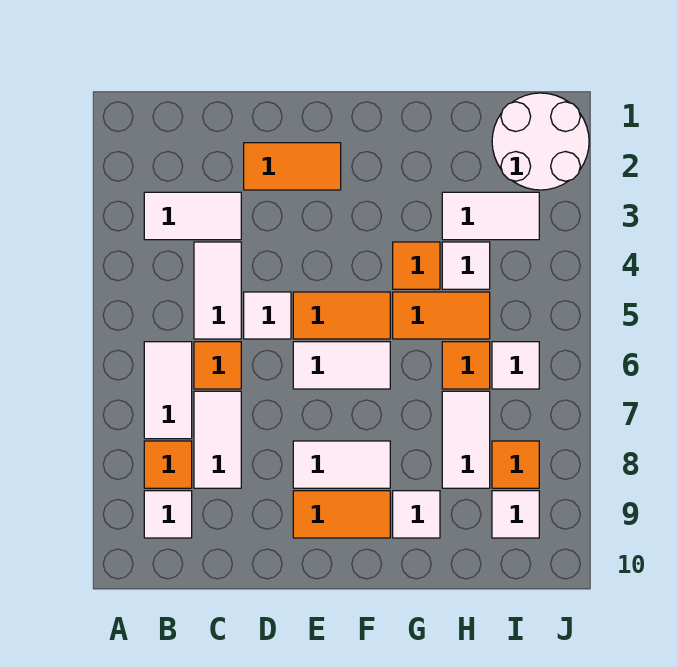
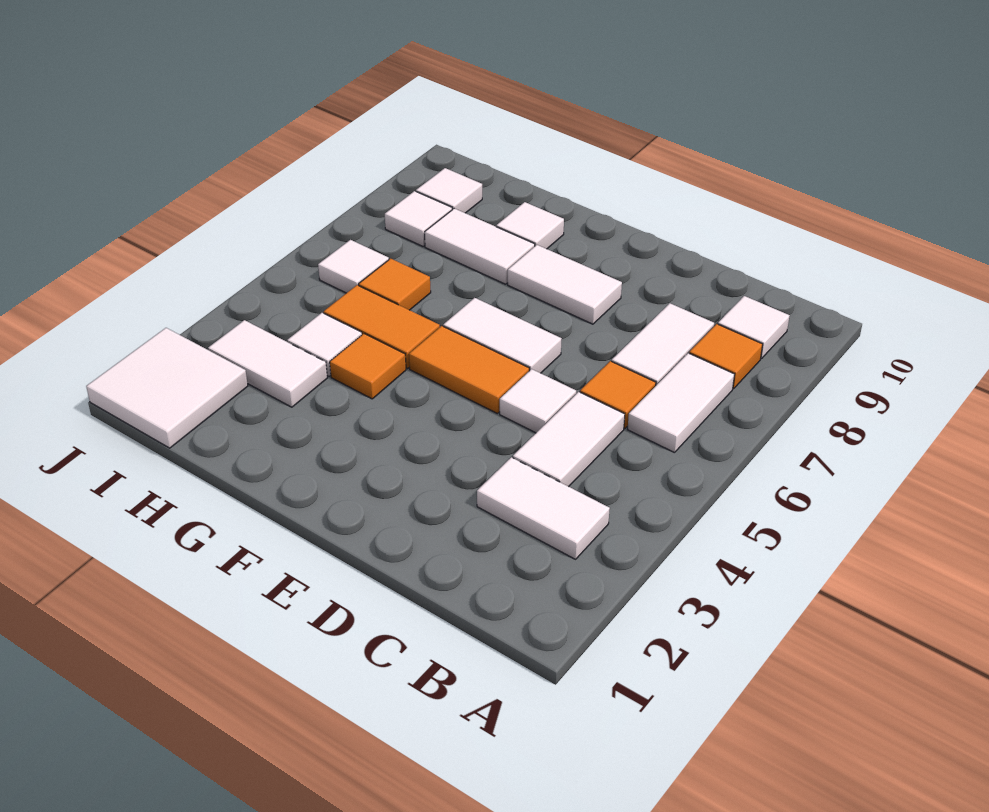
orange tile D2:E2 level 1 -> none
orange tile E9:F9 level 1 -> none
white tile H7:H8 level 1 -> white tile G8:H8 level 1
white round brick I1:J2 level 1 -> white tile I1:J2 level 1
orange tile I8 level 1 -> white tile I8 level 1

